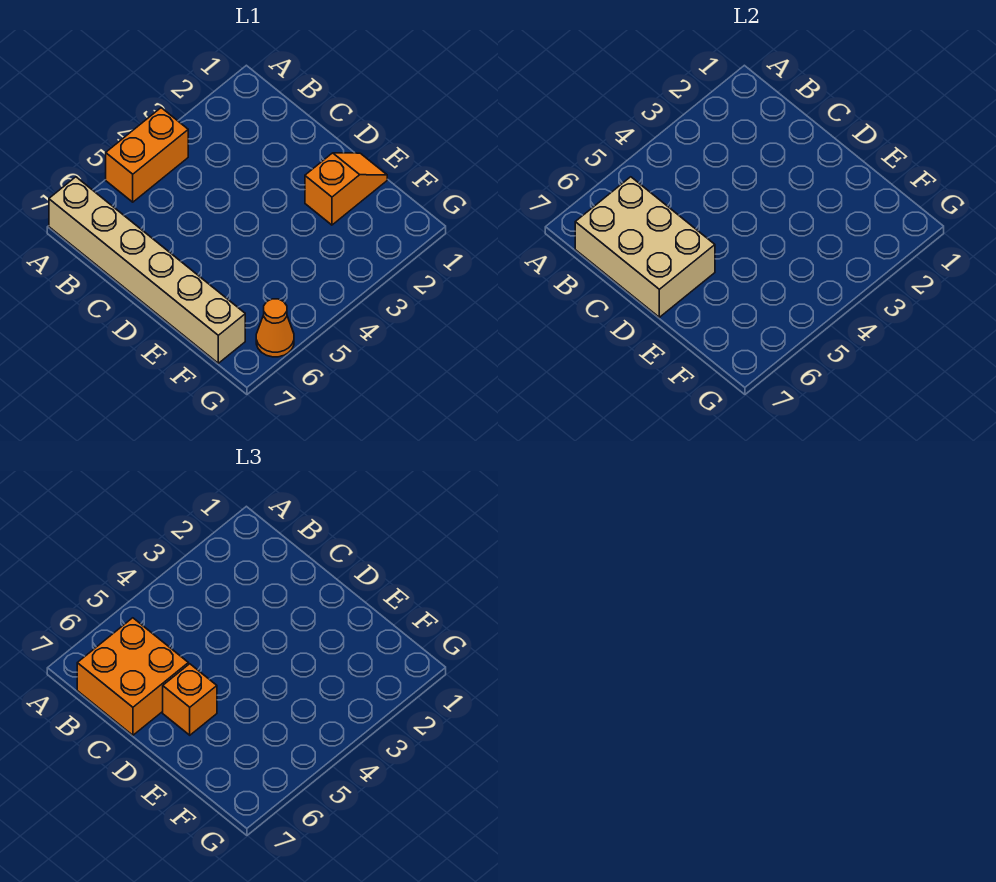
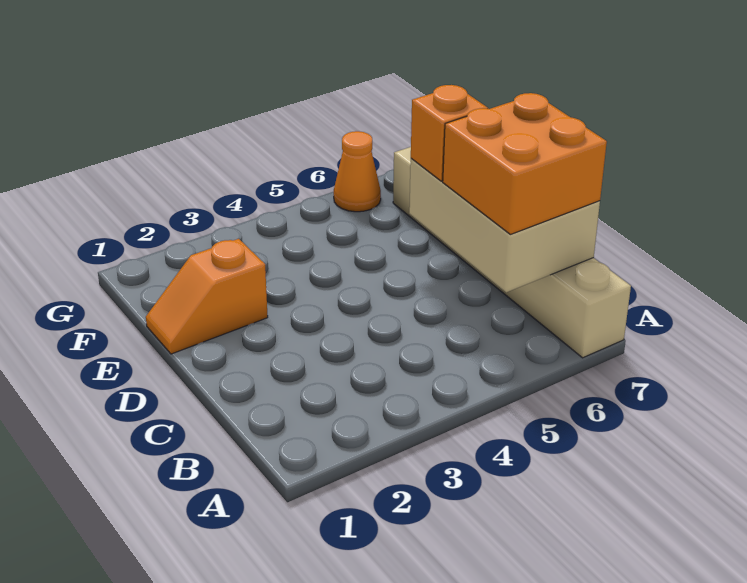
orange brick A4:A5 level 1 -> none

